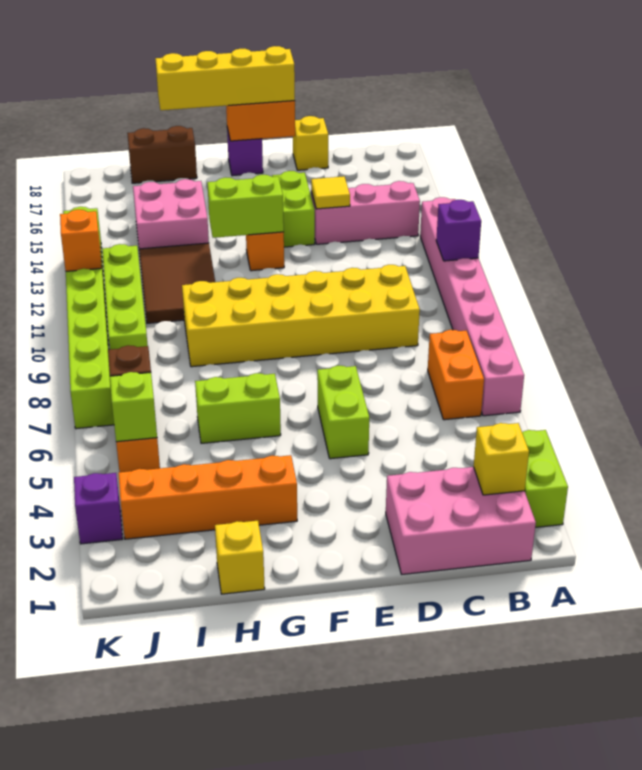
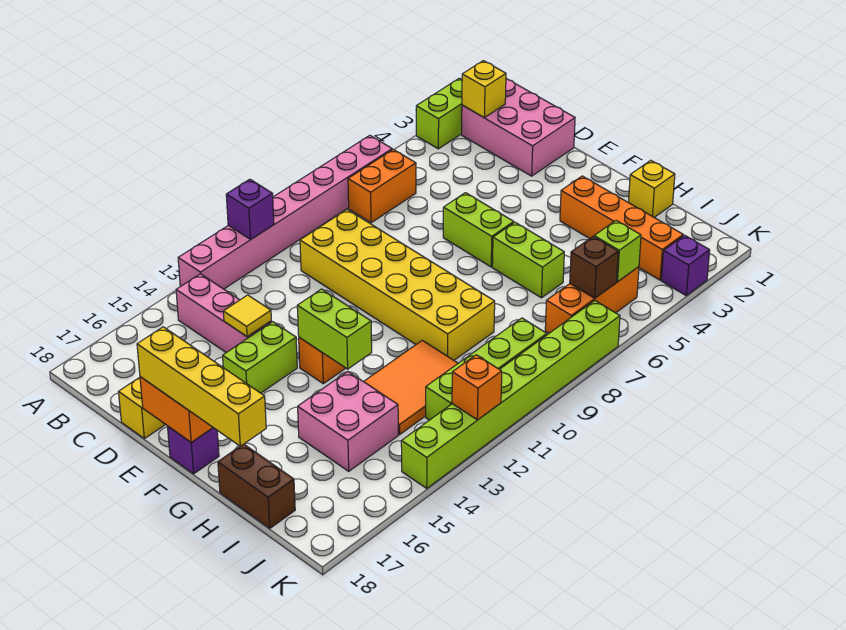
lime brick E5:E6 level 1 -> lime brick E6:F6 level 1
brown tile H11:I13 level 1 -> orange tile H11:I13 level 1

